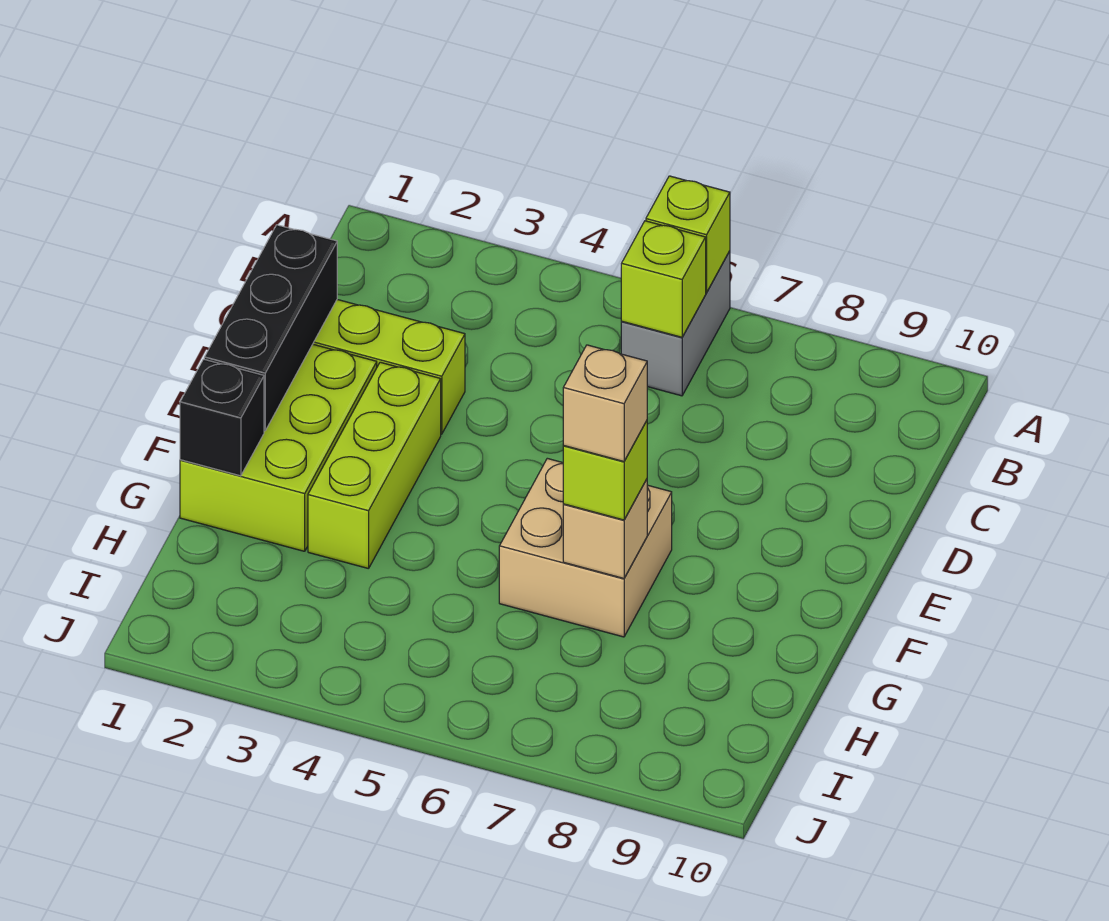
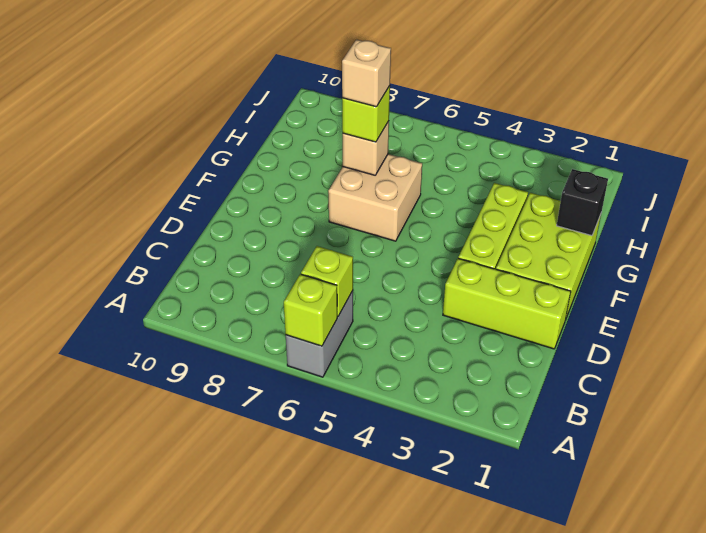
black brick D1:F1 level 2 -> none

